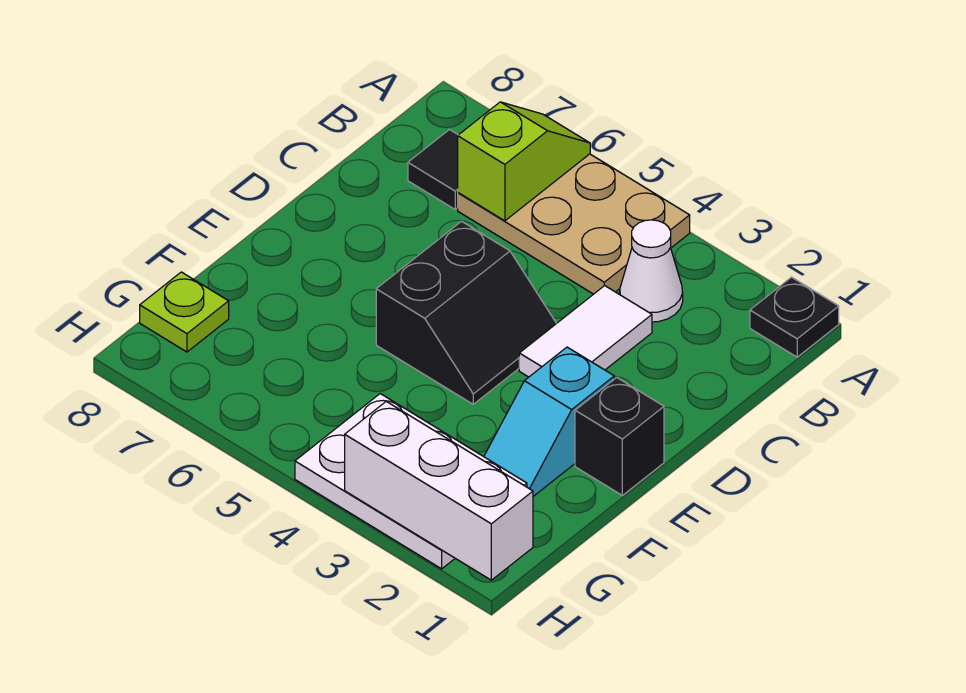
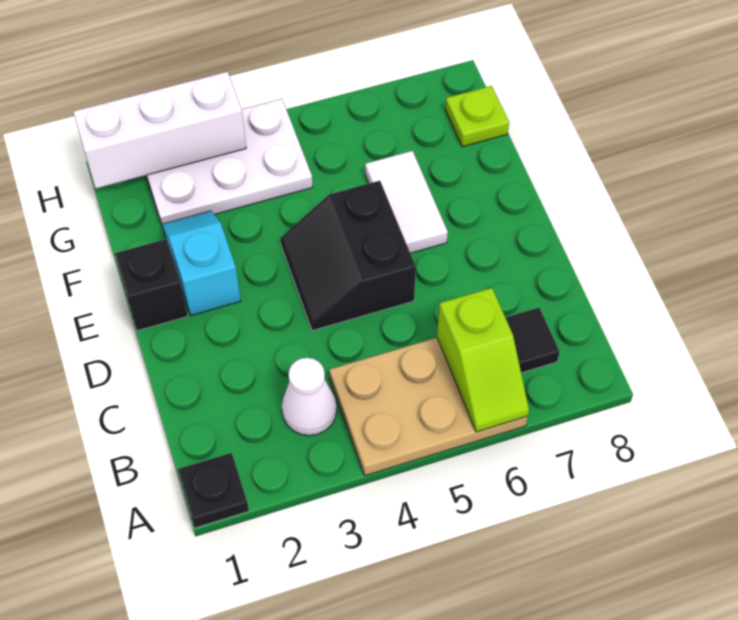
white tile C3:D3 level 1 -> white tile E6:F6 level 1

